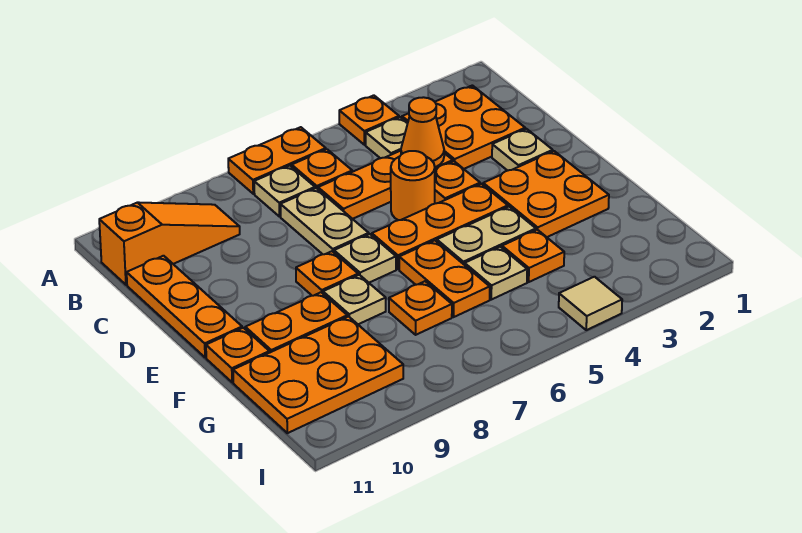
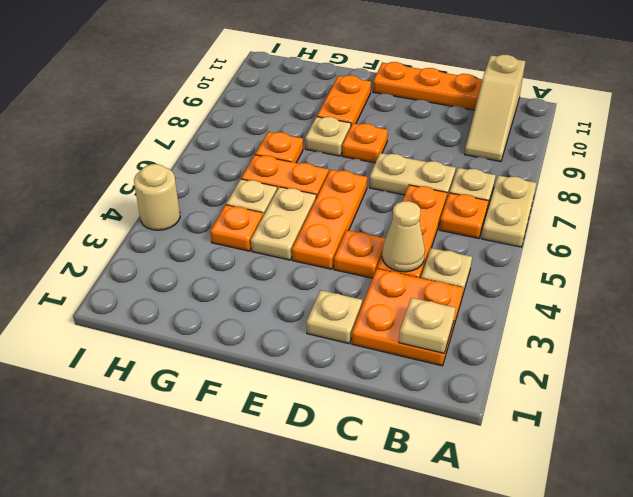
orange plate A4 level 1 -> none
orange plate A6:A7 level 1 -> tan plate A6:A7 level 1
orange slope B9:B11 level 1 top 11 -> tan slope B9:B11 level 1 top 11
orange cone C4 level 2 -> tan cone C4 level 2
orange round brick D5 level 1 -> none
orange plate E2:F3 level 1 -> none
tan plate E7 level 1 -> tan plate B2 level 2
orange plate F11 level 1 -> none
orange plate G9:H11 level 1 -> none
tan tile I4 level 1 -> tan round brick I4 level 1

